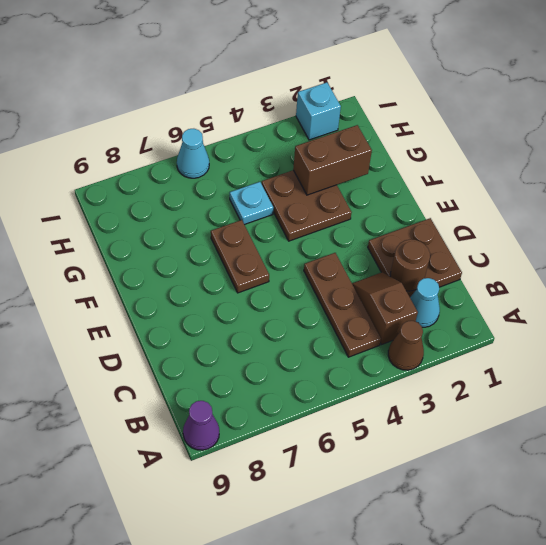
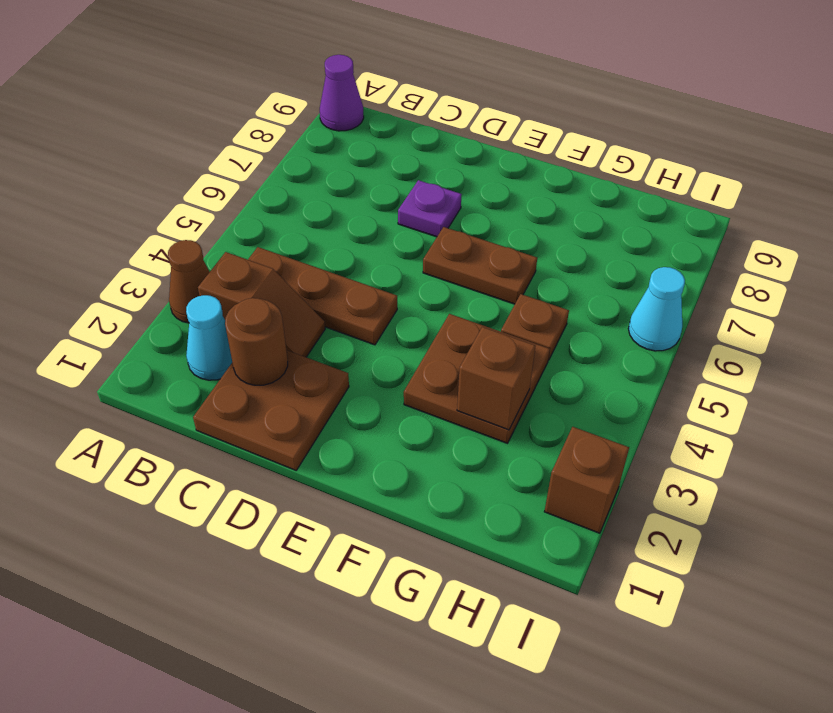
none -> purple plate D7 level 1
brown brick G2:G3 level 2 -> brown brick G3 level 2
cyan plate G5 level 1 -> brown plate G5 level 1
cyan brick I2 level 1 -> brown brick I2 level 1

